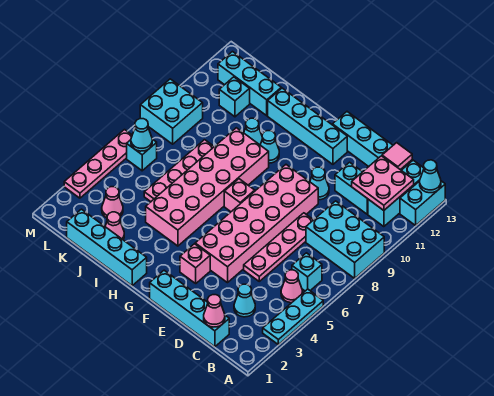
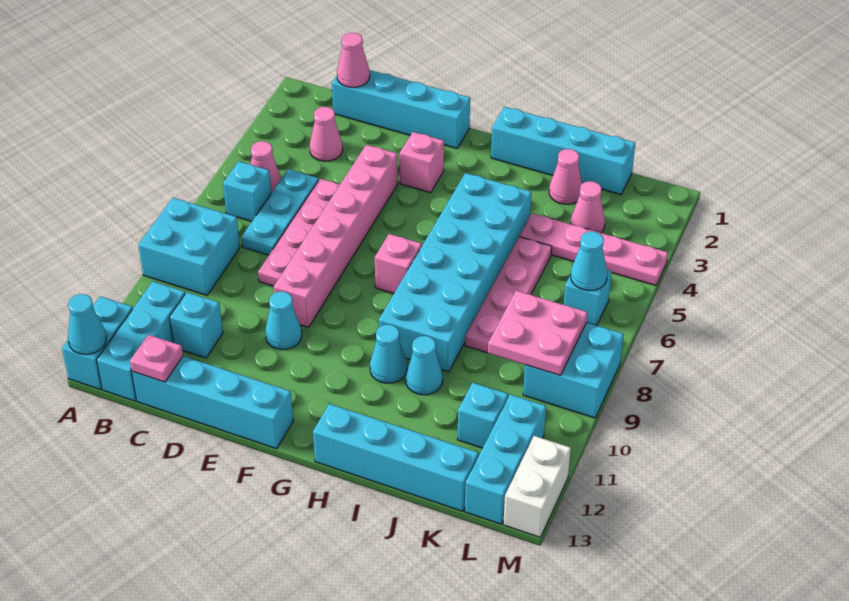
cyan plate A3:A5 level 1 -> cyan plate C5:C7 level 1
cyan brick A8:C9 level 1 -> cyan brick A8:B9 level 1
pink plate B11:C12 level 2 -> pink plate K8:L9 level 2
cyan cone C3 level 1 -> pink cone C3 level 1
cyan brick C11:D11 level 1 -> cyan brick C11 level 1
pink tile C13 level 2 -> pink plate C13 level 2
pink brick E4:F9 level 1 -> pink brick E4:E9 level 1
cyan brick F12:I12 level 1 -> cyan brick H13:K13 level 1
pink brick H4:I9 level 1 -> cyan brick H4:I9 level 1
cyan brick J12:L12 level 1 -> cyan brick L11:L13 level 1
pink plate M3:M6 level 1 -> pink plate J4:M4 level 1
none -> white brick M12:M13 level 1

